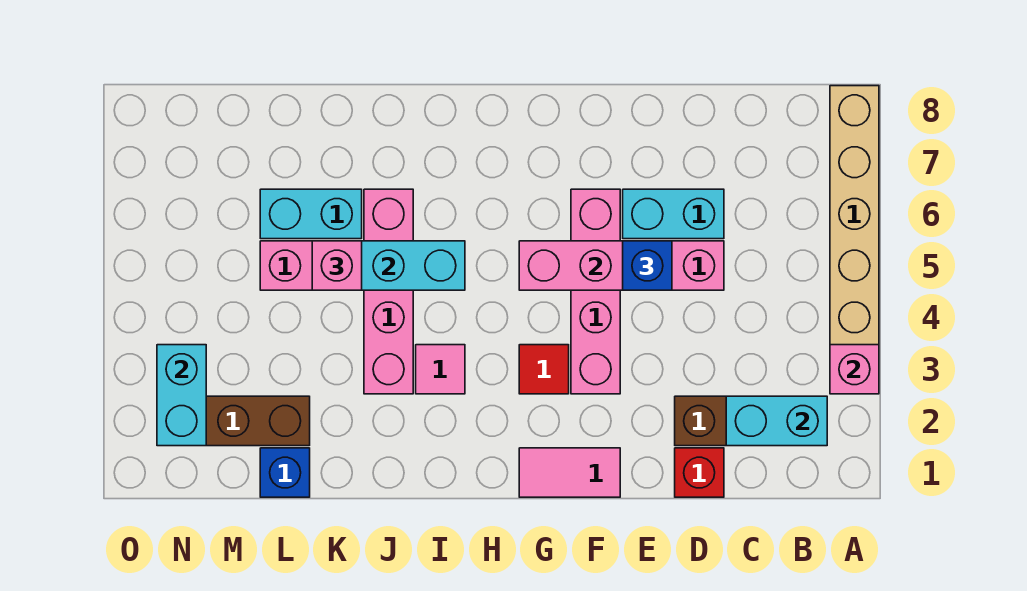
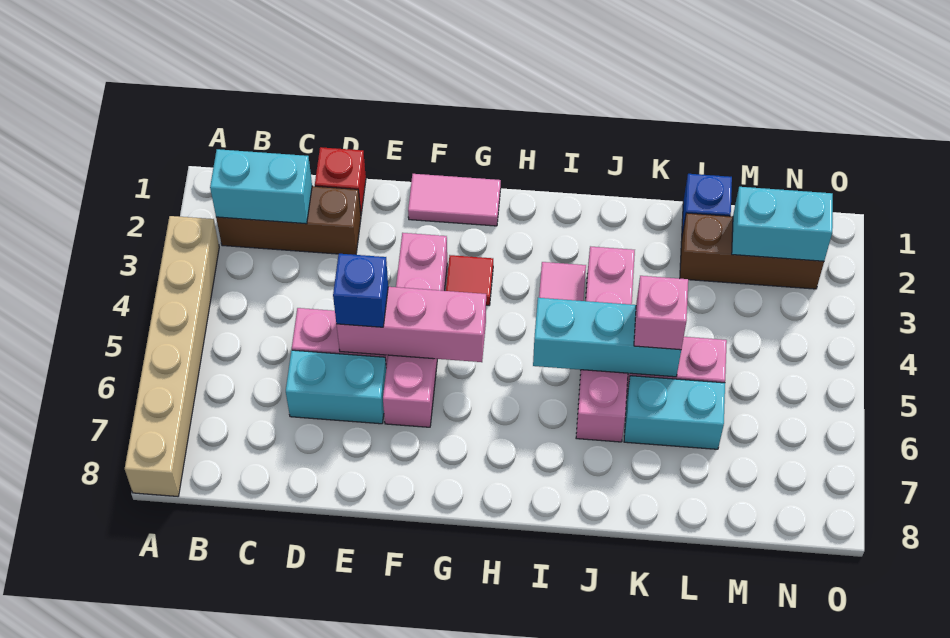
pink brick A3 level 2 -> none
cyan brick N2:N3 level 2 -> cyan brick M2:N2 level 2

